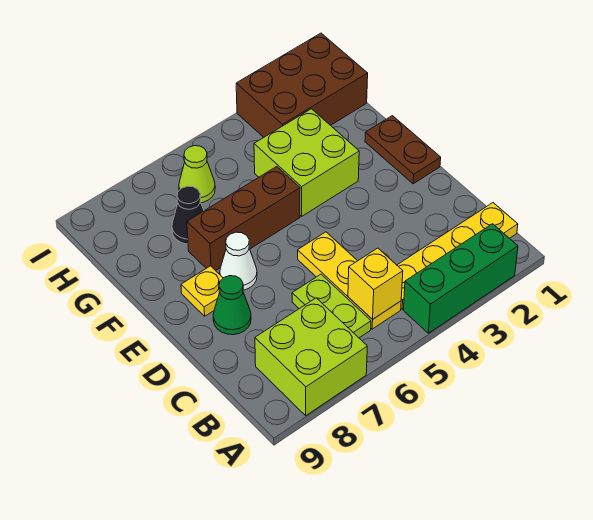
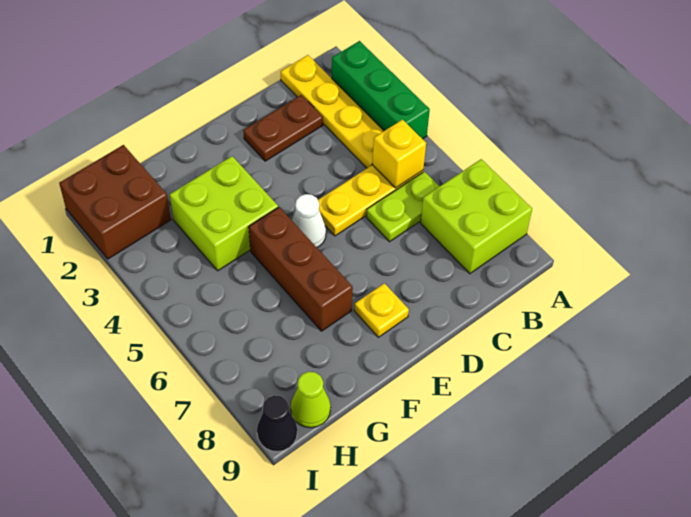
green cone D8 level 1 -> none
brown plate E1:F1 level 1 -> brown plate C2:D2 level 1
white cone E7 level 1 -> white cone E5 level 1
black cone G7 level 1 -> black cone I9 level 1
brown brick H1:I3 level 1 -> brown brick H1:I2 level 1
lime cone H6 level 1 -> lime cone H9 level 1

